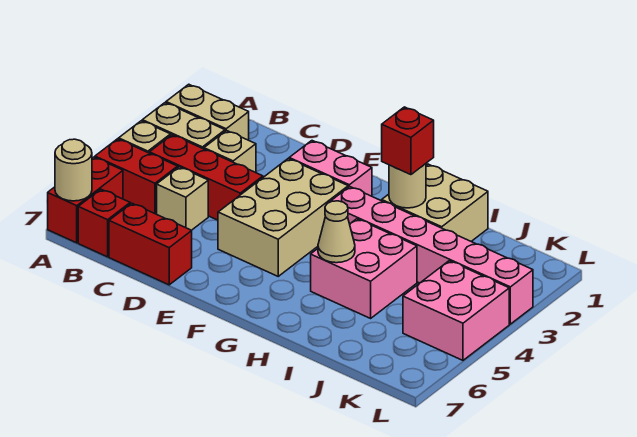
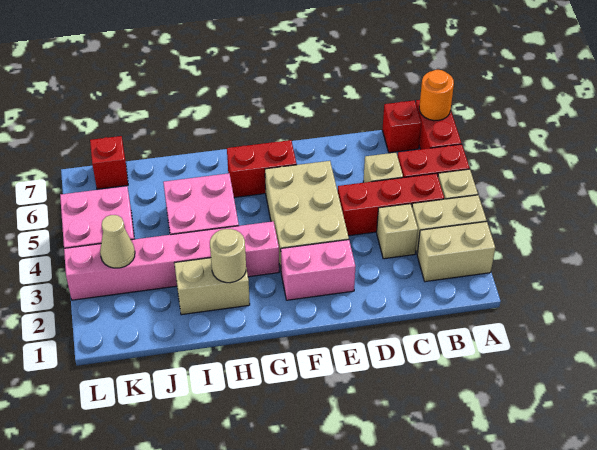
tan round brick A7 level 2 -> orange round brick A7 level 2
red brick C7:D7 level 1 -> red brick F6:G6 level 1
tan brick H1:I2 level 1 -> tan brick H2:I2 level 1
red brick H2 level 3 -> red brick K7 level 1
tan cone H5 level 2 -> tan cone K3 level 2

